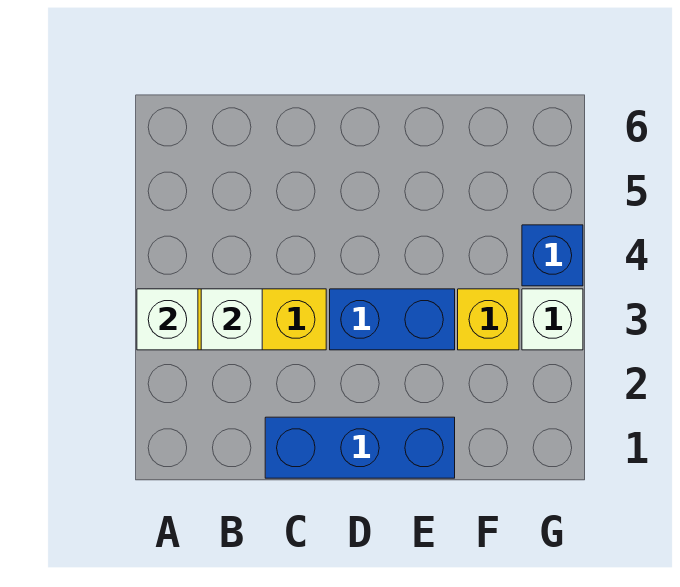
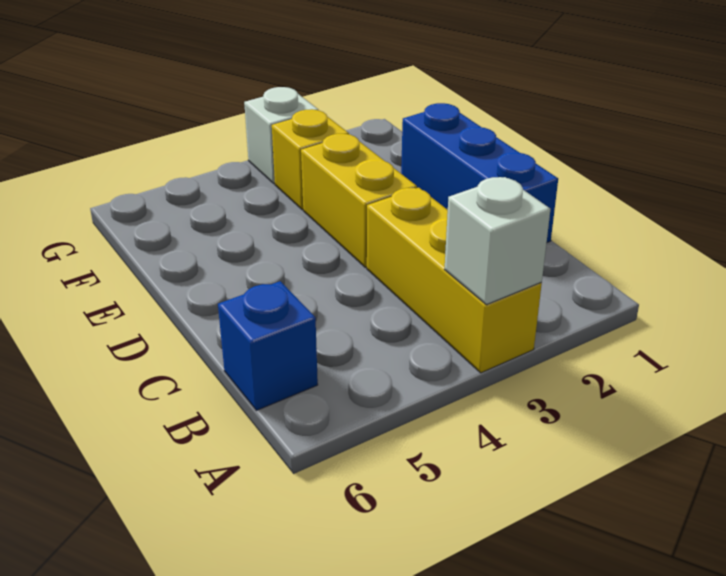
white brick B3 level 2 -> none
blue brick D3:E3 level 1 -> yellow brick D3:E3 level 1
blue brick G4 level 1 -> blue brick B6 level 1

